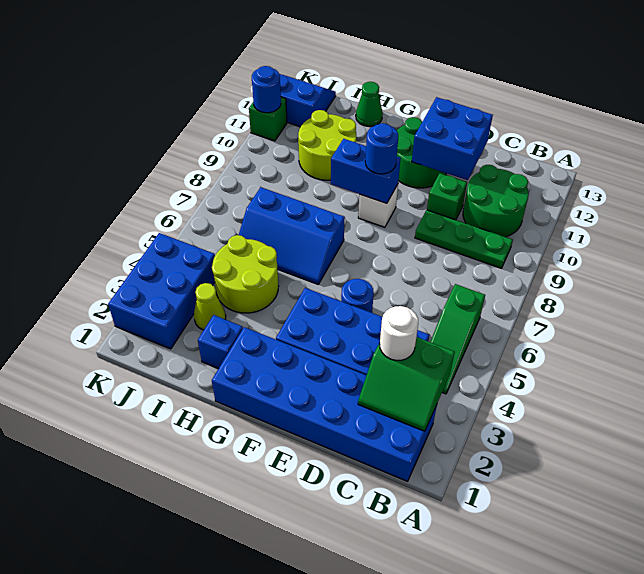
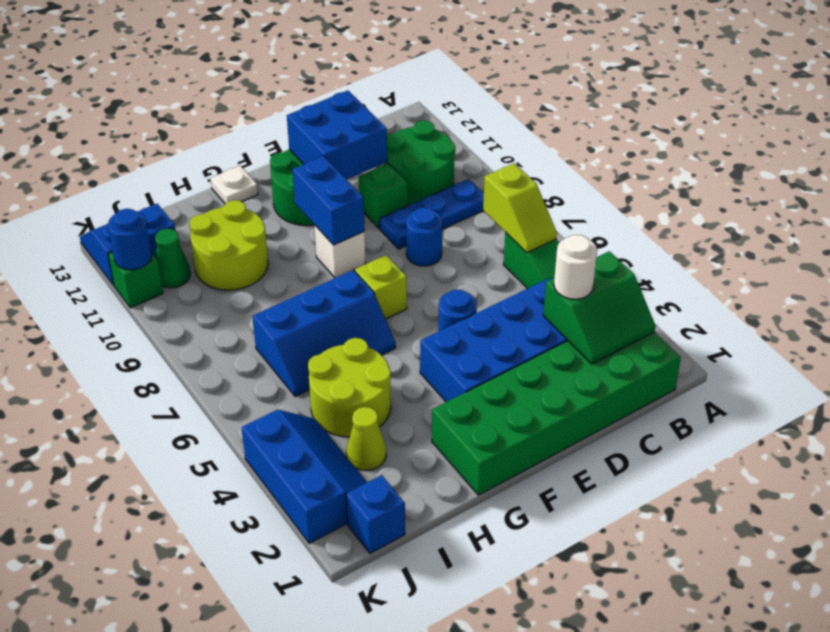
blue brick B1:G2 level 1 -> green brick B1:G2 level 1
none -> lime slope B6:B7 level 2 top 7
green plate B9:D9 level 1 -> blue plate B9:D9 level 1
none -> lime brick F7 level 1
blue brick F9:G9 level 2 -> blue brick F9:F10 level 2
blue round brick F9 level 3 -> blue round brick D8 level 1
none -> white plate G13 level 1
blue brick H2 level 1 -> blue brick J1 level 1
green cone H13 level 1 -> green cone J11 level 1
blue brick J2:K4 level 1 -> blue slope J2:K4 level 1 top K

